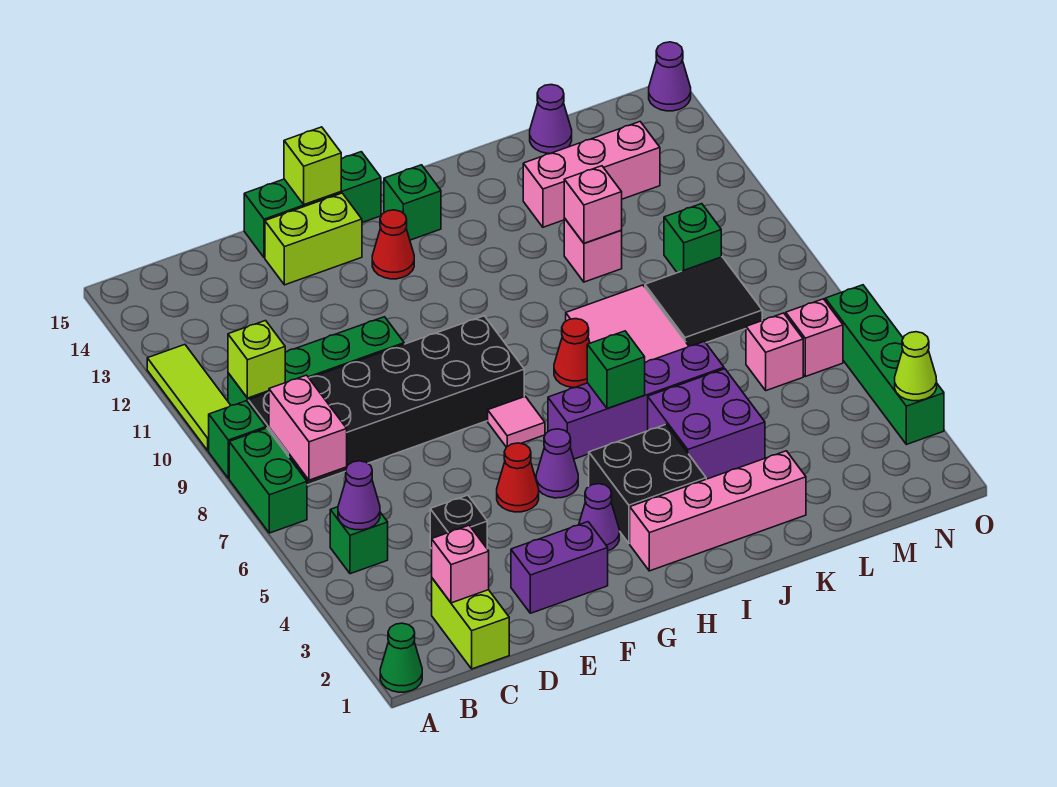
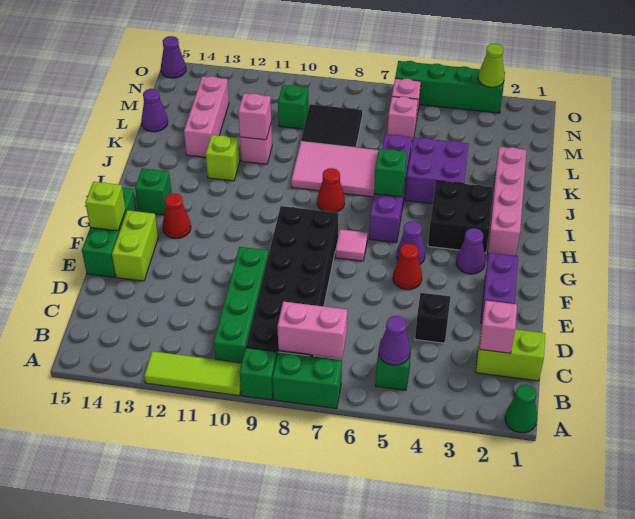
lime brick B10 level 2 -> lime brick J12 level 1

